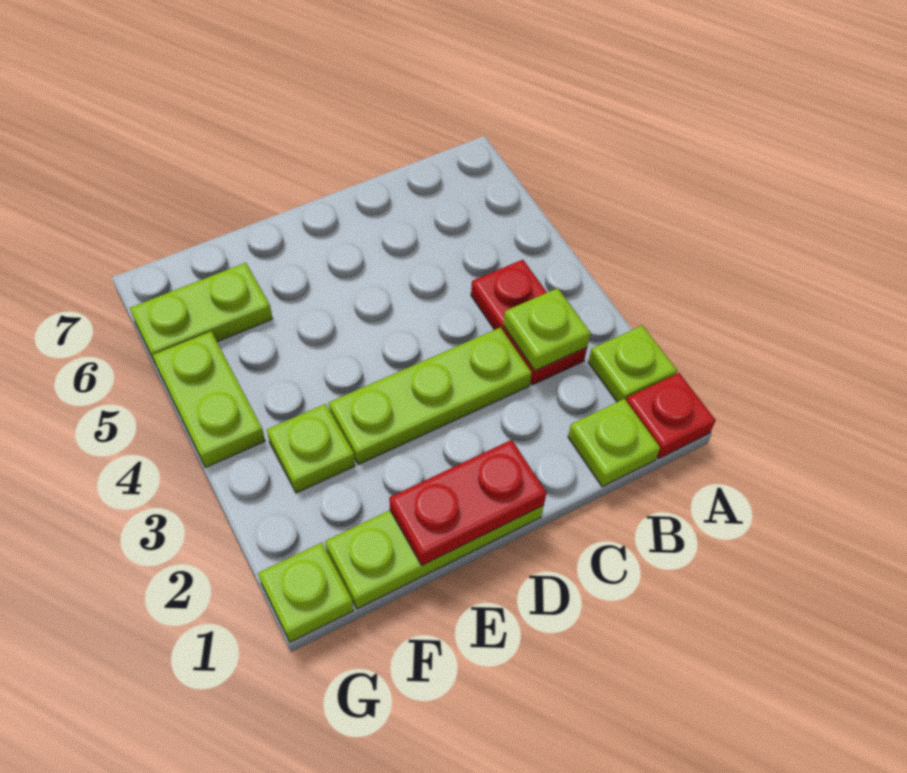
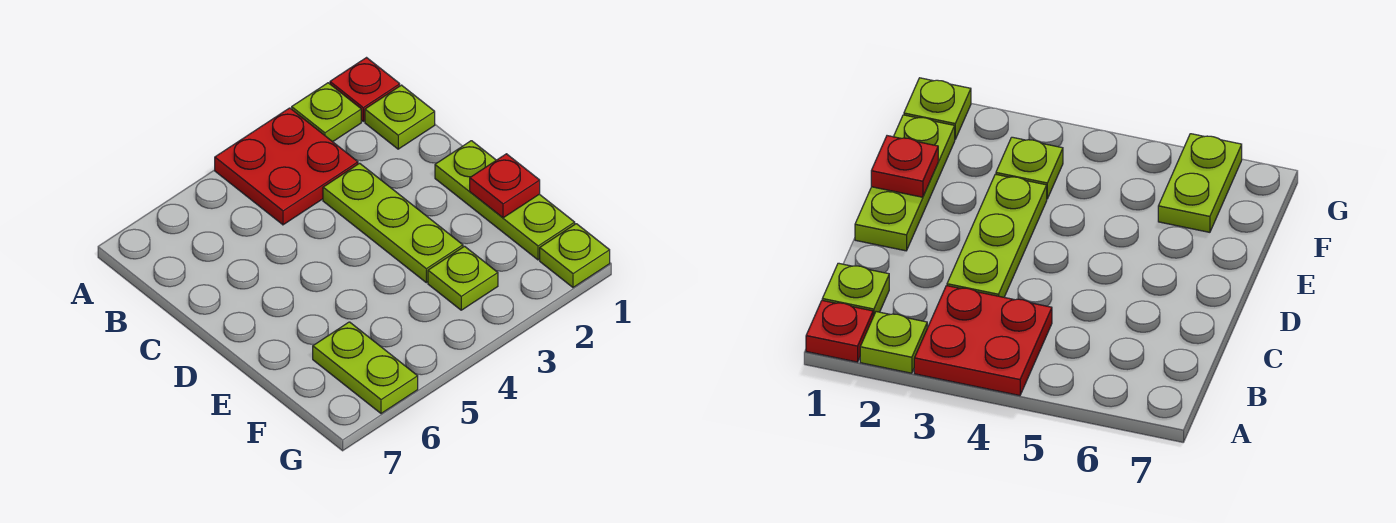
red plate B3:B4 level 1 -> red plate A3:B4 level 1
lime plate B3 level 2 -> none
red plate D1:E1 level 2 -> red plate E1 level 2
lime plate G4:G5 level 1 -> none

